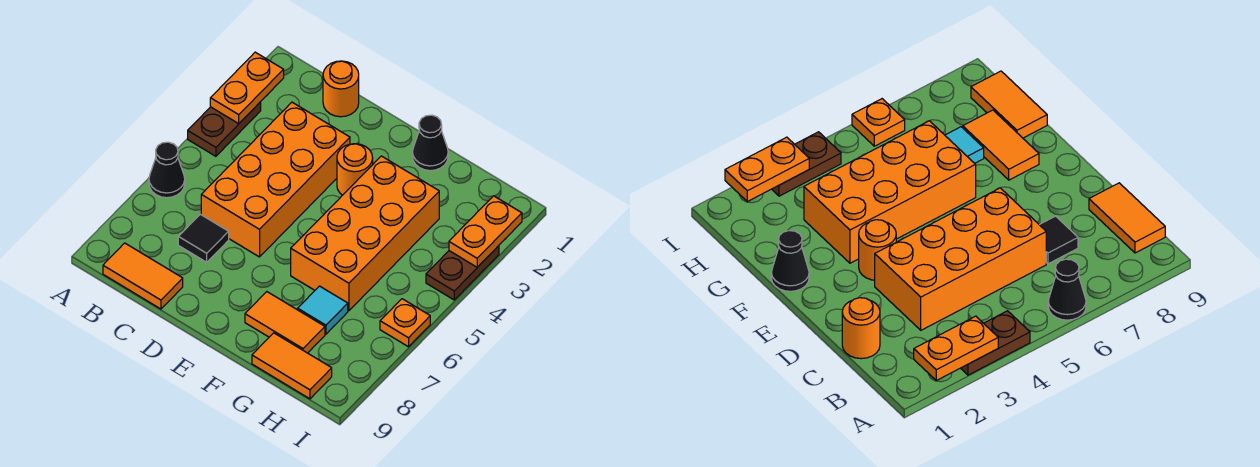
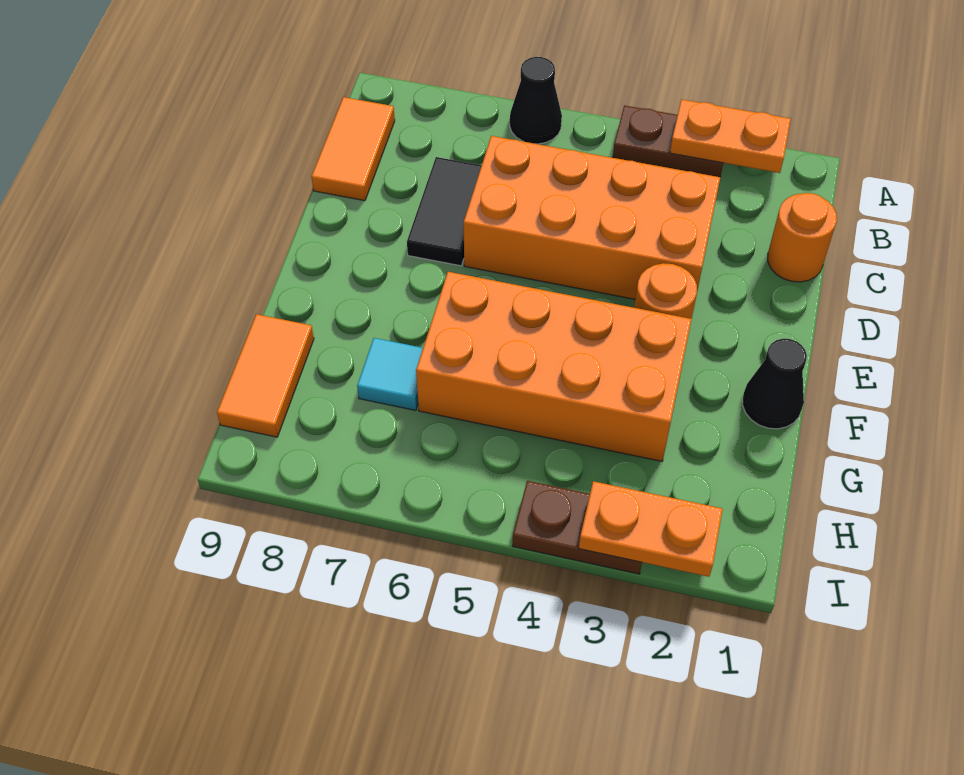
black tile C7 level 1 -> black tile C7:D7 level 1
orange tile F8:G8 level 1 -> none
orange plate I6 level 1 -> none

